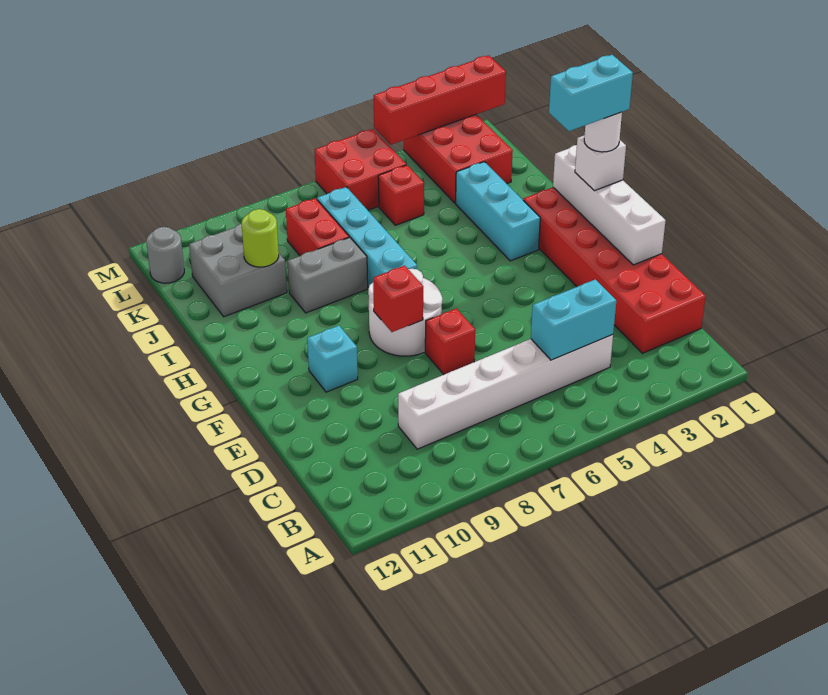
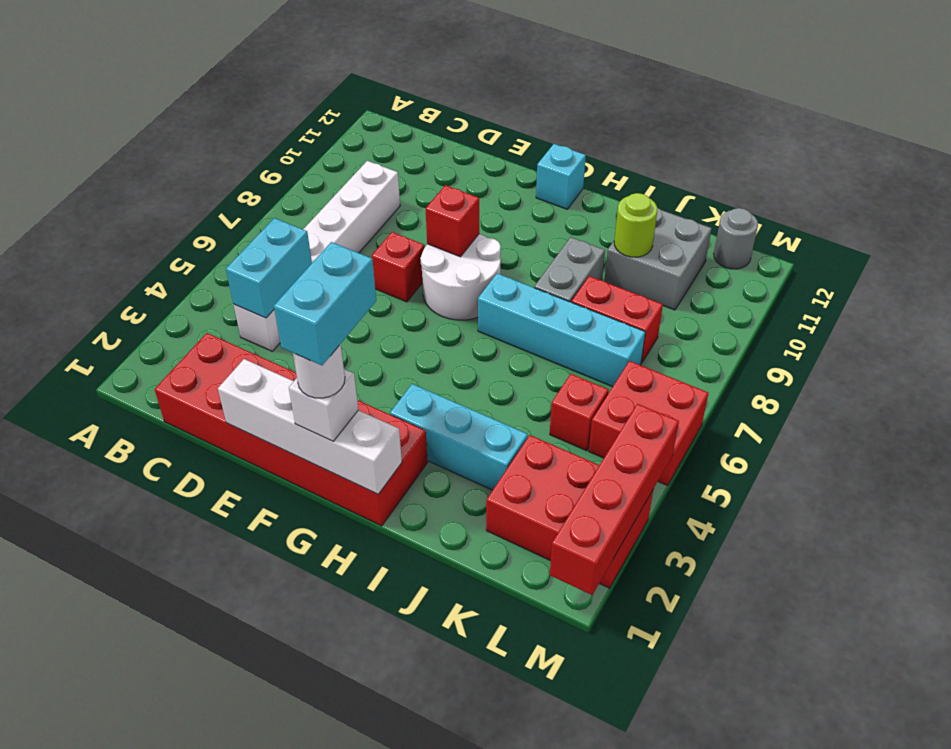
cyan brick F10 level 1 -> cyan brick G12 level 1

